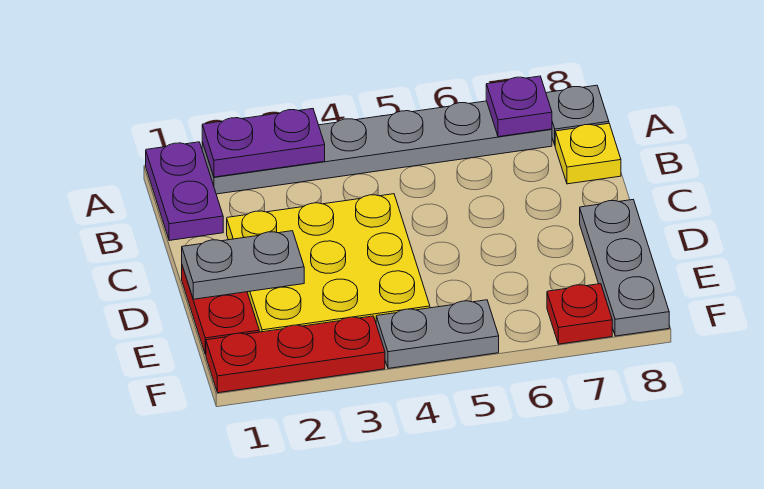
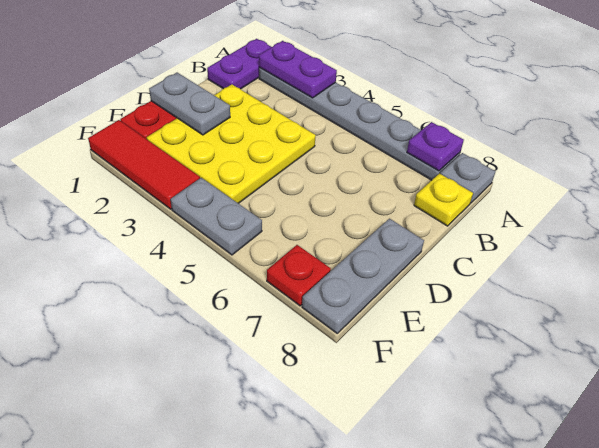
red plate F1:F3 level 1 -> red tile F1:F3 level 1

